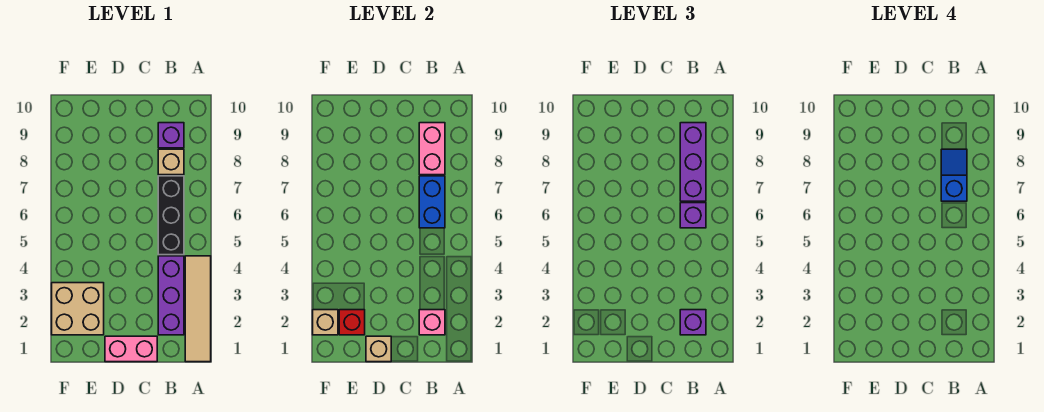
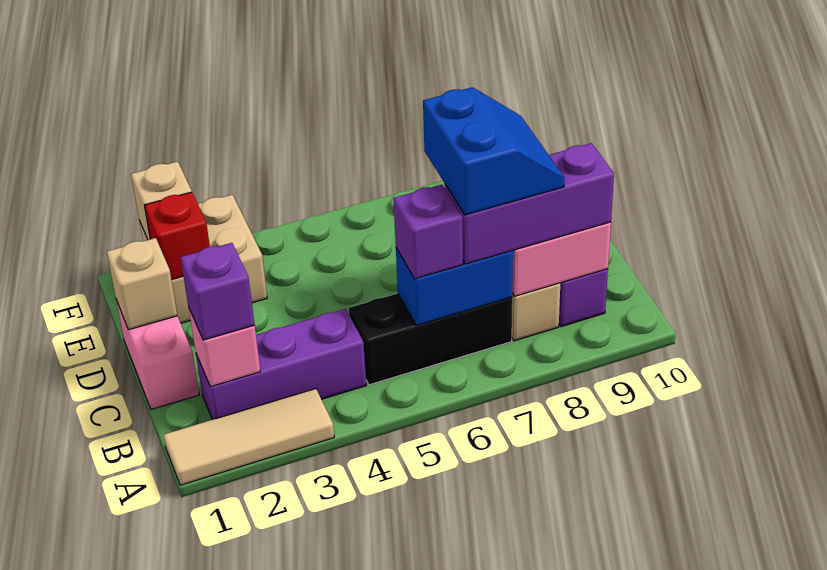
tan tile A1:A4 level 1 -> tan tile A1:A3 level 1
blue slope B7:B8 level 4 top 7 -> blue slope B7:C8 level 4 top 7

